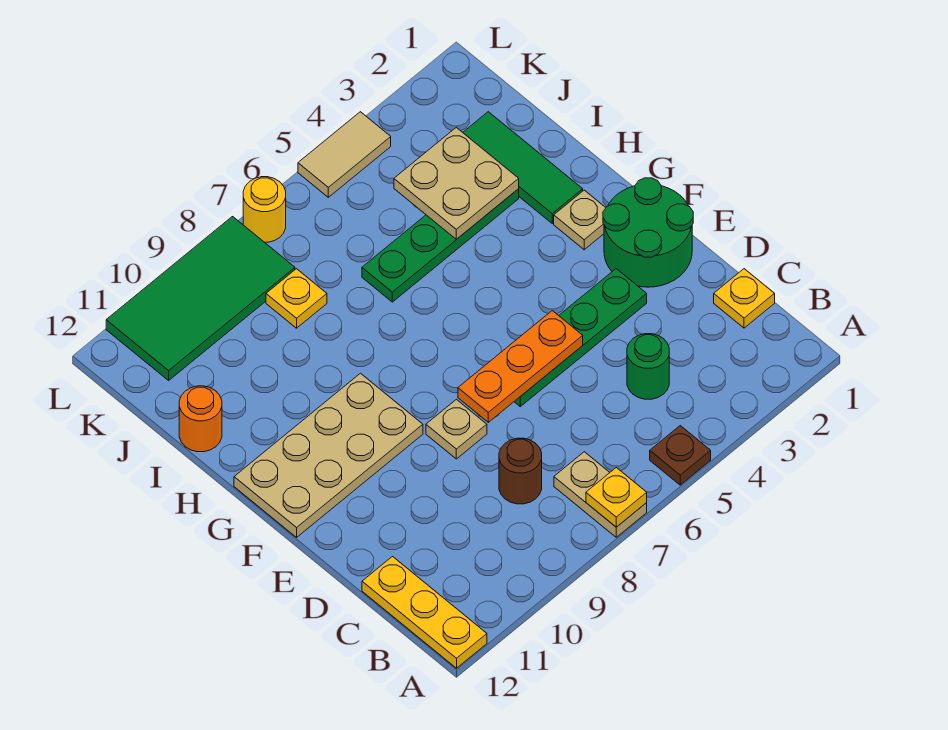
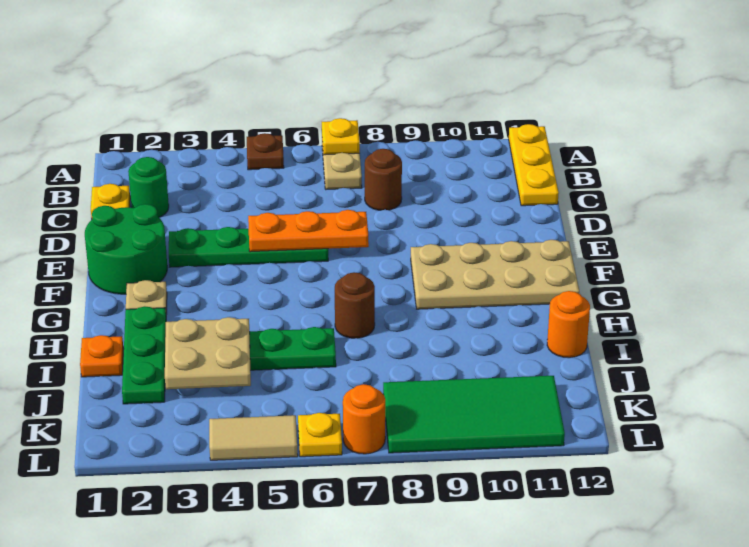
green round brick C4 level 1 -> green round brick C2 level 1
tan plate E8 level 1 -> none
green tile H2:J2 level 1 -> green plate H2:J2 level 1
none -> brown round brick H7 level 1
none -> orange plate I1 level 1
yellow plate J8 level 1 -> yellow plate L6 level 1
yellow round brick L7 level 1 -> orange round brick L7 level 1

